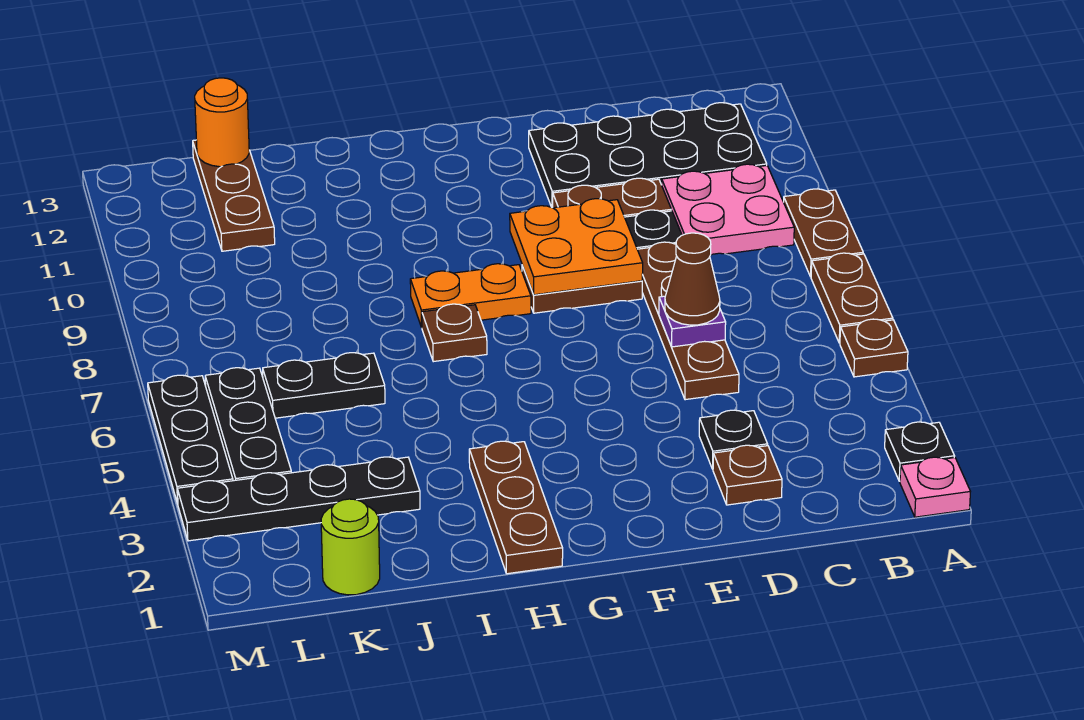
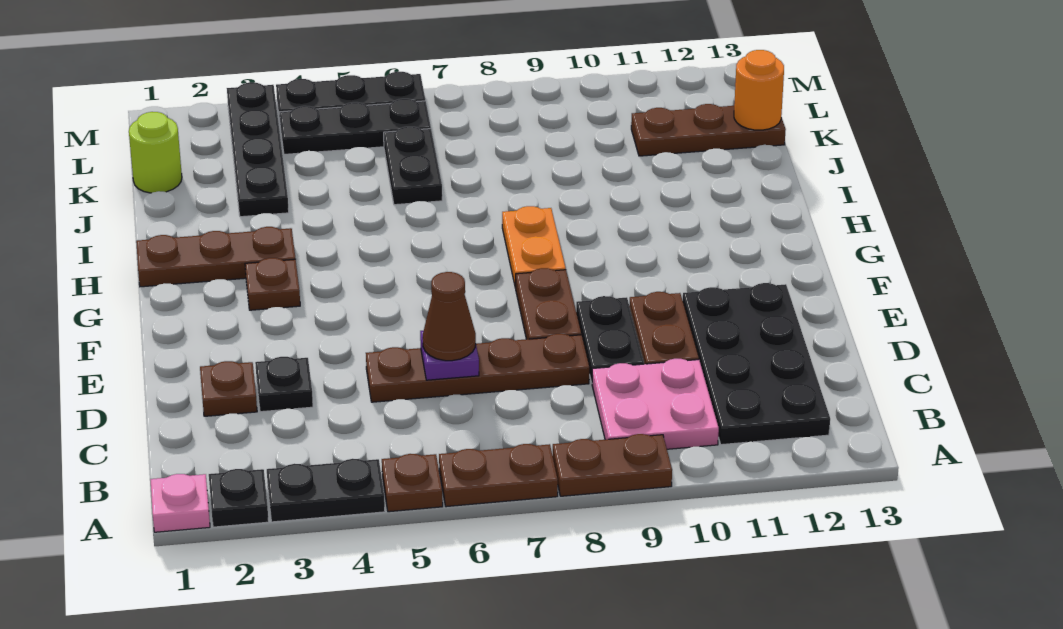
none -> black plate A3:A4 level 1
orange plate E8:F9 level 2 -> none
brown plate H7 level 1 -> brown plate G3 level 1

